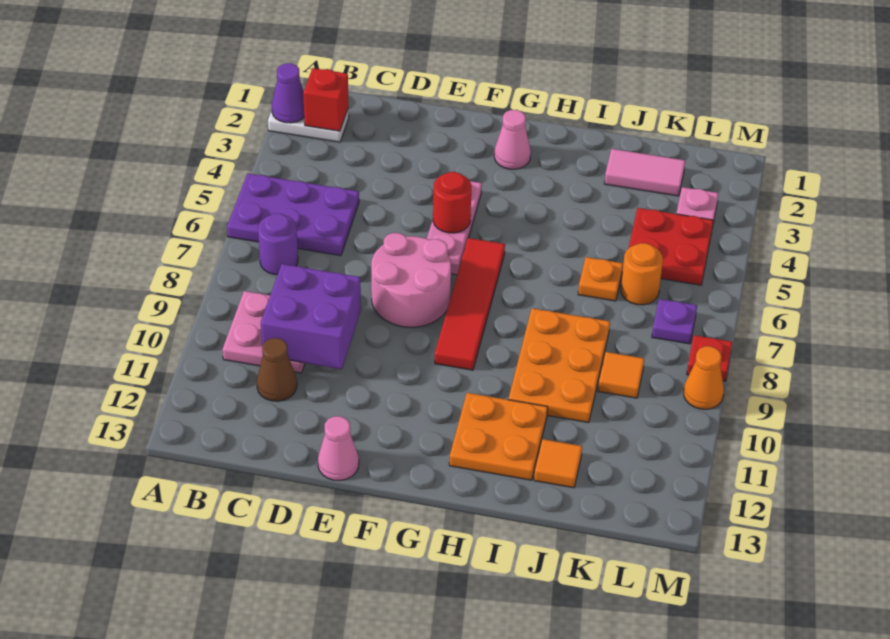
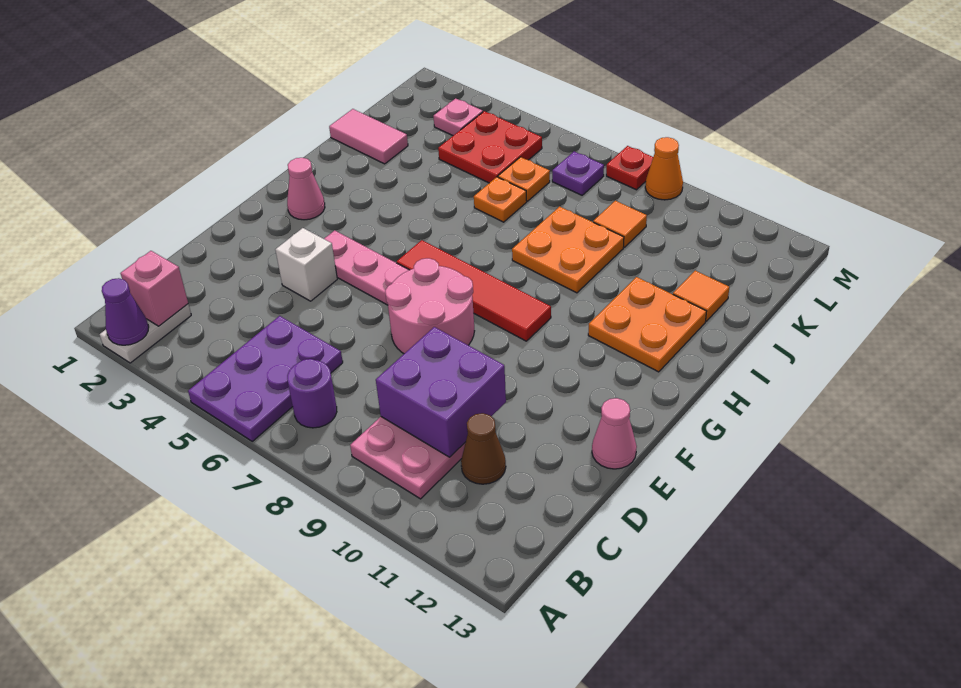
red brick B2 level 2 -> pink brick B2 level 2
none -> white brick E4 level 1
red round brick F5 level 2 -> none
orange plate I8:J10 level 1 -> orange plate I8:J9 level 1
pink tile J2:K2 level 1 -> pink tile J1:J2 level 1
orange round brick K6 level 1 -> orange plate K6 level 1

